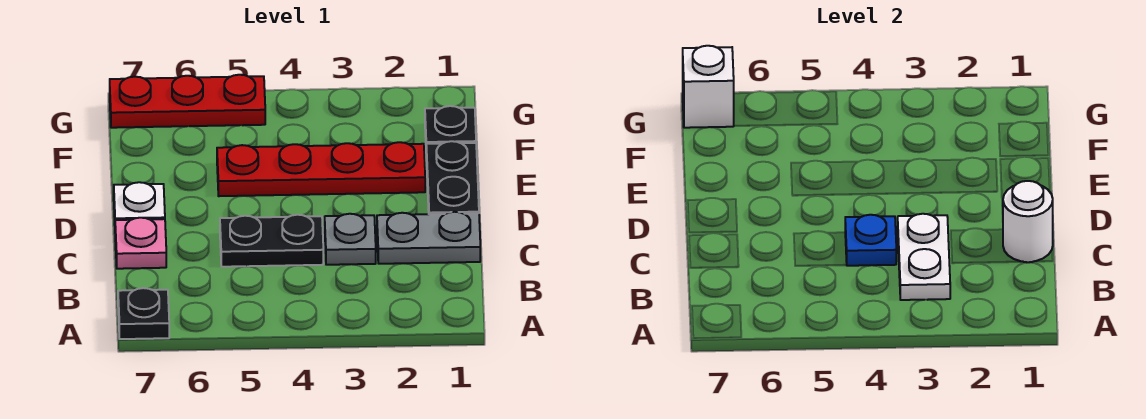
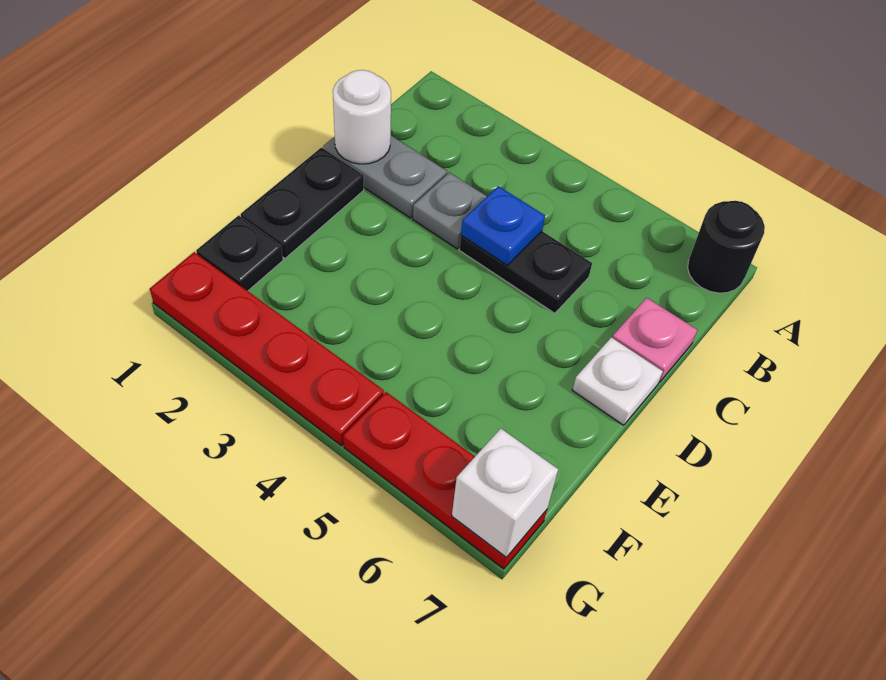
black plate A7 level 1 -> black round brick A7 level 1
white plate B3:C3 level 2 -> none
red plate E2:E5 level 1 -> red plate G1:G4 level 1

